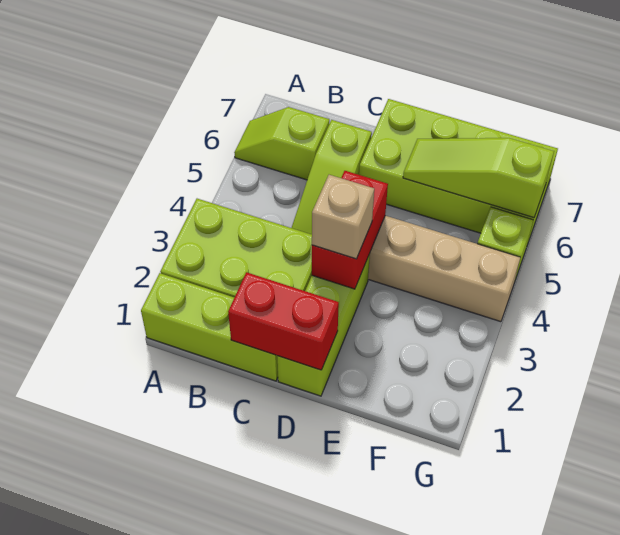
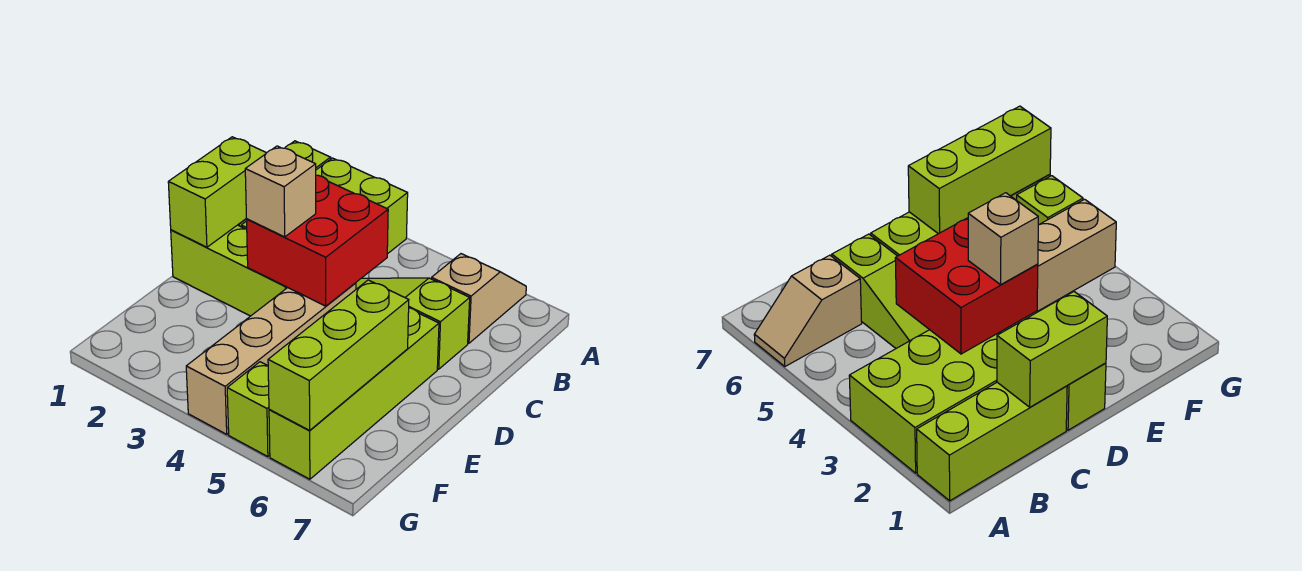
lime slope A6:B6 level 1 top B -> tan slope A6:B6 level 1 top B
red brick C1:D1 level 2 -> lime brick C1:D1 level 2
red brick D3:D4 level 2 -> red brick C3:D4 level 2
lime brick D6:G7 level 1 -> lime brick D6:G6 level 1
lime slope E6:G6 level 2 top G -> lime brick E6:G6 level 2

